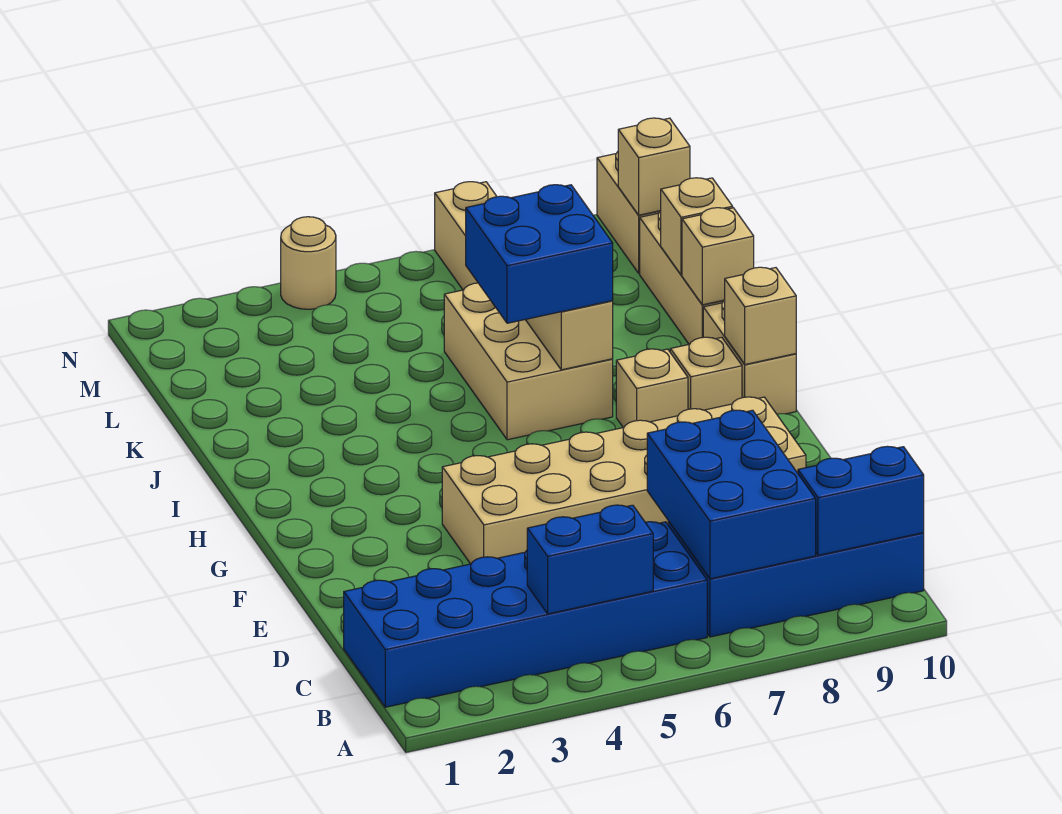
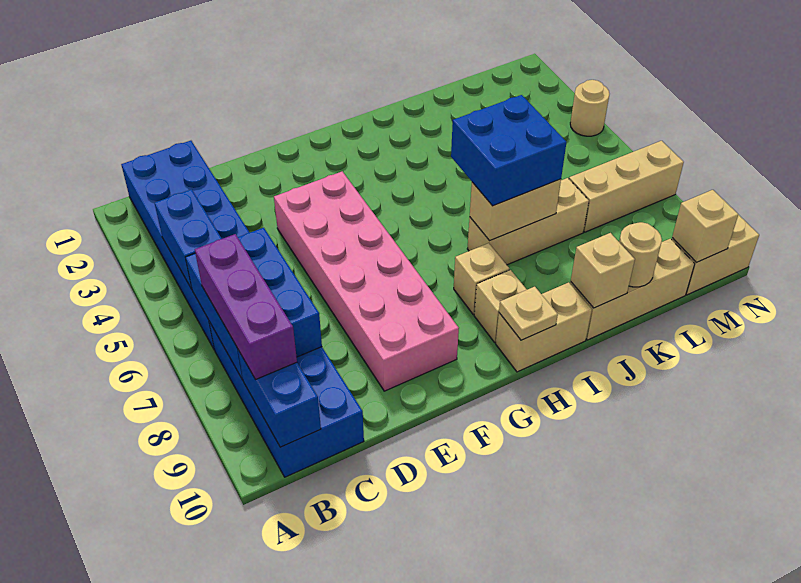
blue brick B7:D8 level 2 -> blue brick B6:C8 level 2
none -> purple brick B7:B9 level 3
tan brick E4:F9 level 1 -> pink brick E4:F9 level 1
tan brick H10 level 2 -> tan plate H10 level 2
tan brick I6:K7 level 1 -> tan brick I7:K7 level 1
tan brick K10 level 2 -> tan round brick K10 level 2

